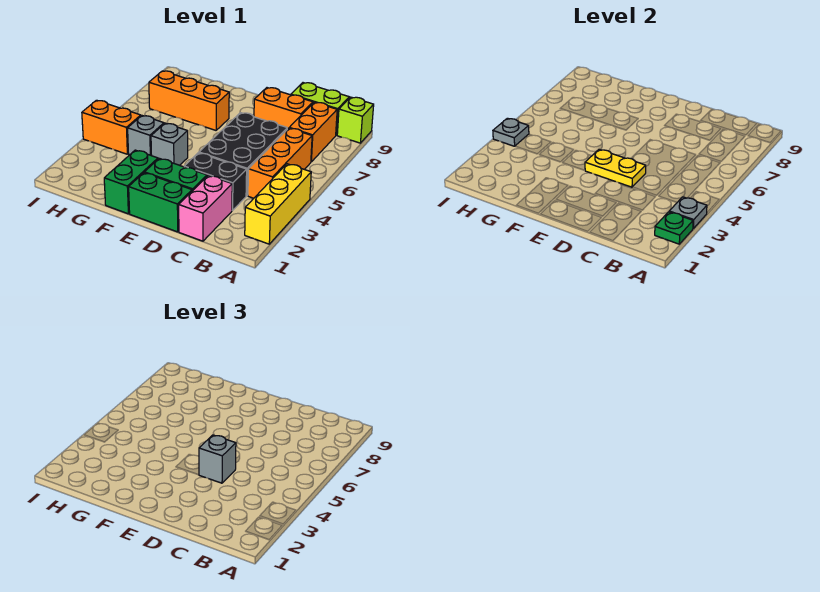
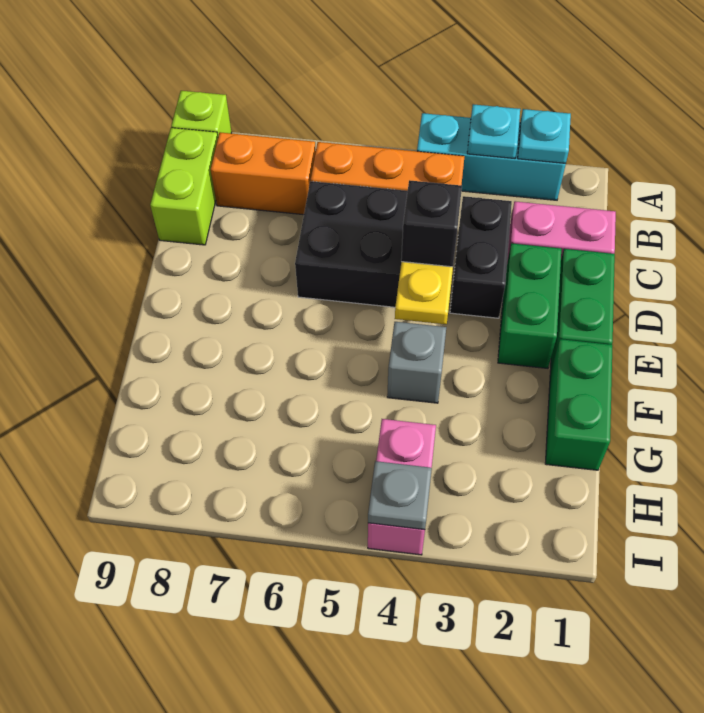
yellow brick A2:A4 level 1 -> cyan brick A2:A4 level 1
green plate A2 level 2 -> cyan plate A2 level 2
grey plate A3 level 2 -> cyan plate A3 level 2
orange brick C8:D8 level 1 -> none
grey brick D4 level 3 -> black brick D4 level 3
green brick F1:F2 level 1 -> green brick F1:G1 level 1
orange brick F7:H7 level 1 -> none
grey brick G4 level 1 -> none
orange brick H4:I4 level 1 -> pink brick H4:I4 level 1

